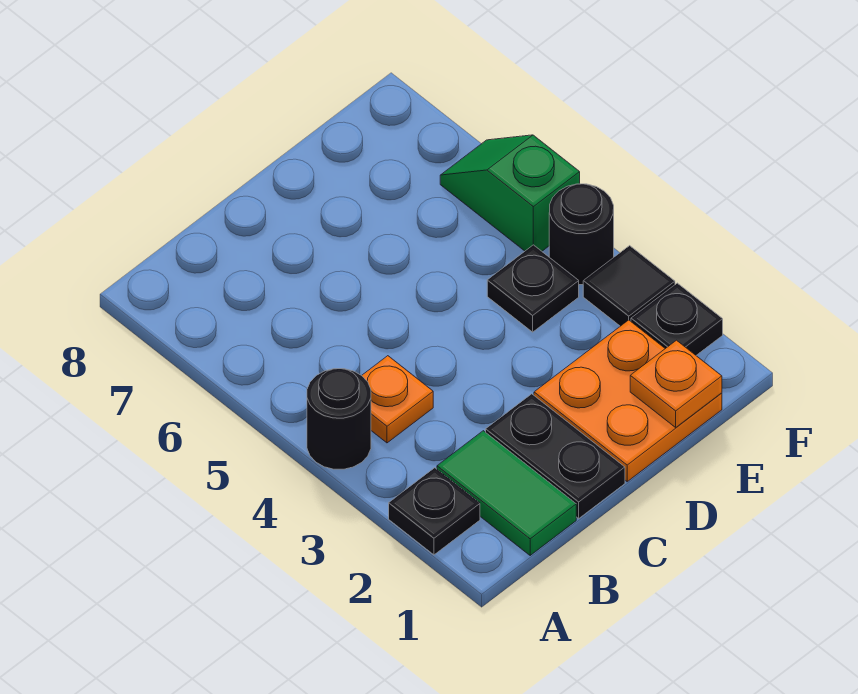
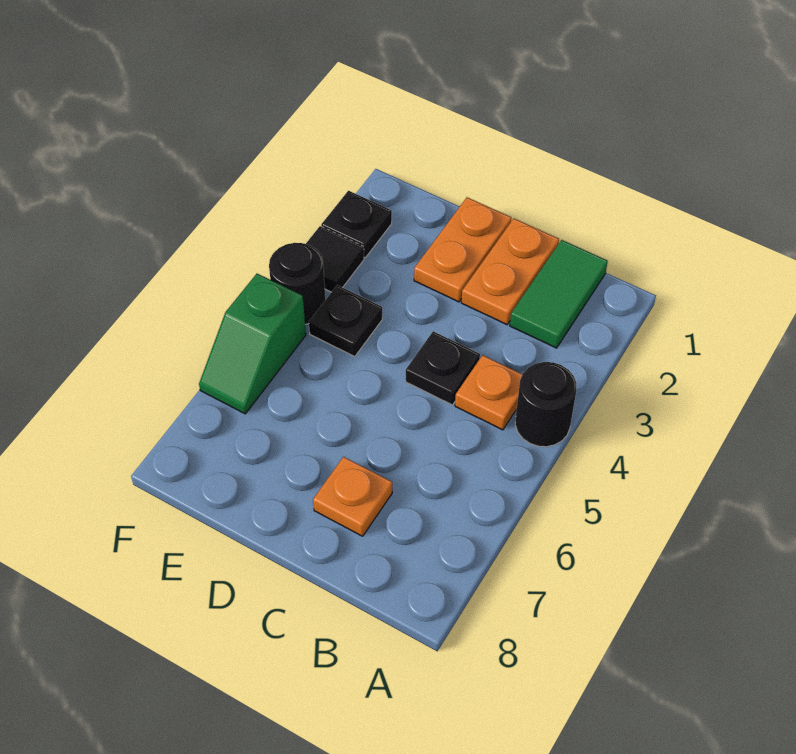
black plate A2 level 1 -> black plate C4 level 1
black plate C1:C2 level 1 -> orange plate C1:C2 level 1
orange plate D1:E2 level 1 -> orange plate D1:D2 level 1
orange plate E1 level 2 -> orange plate C7 level 1

